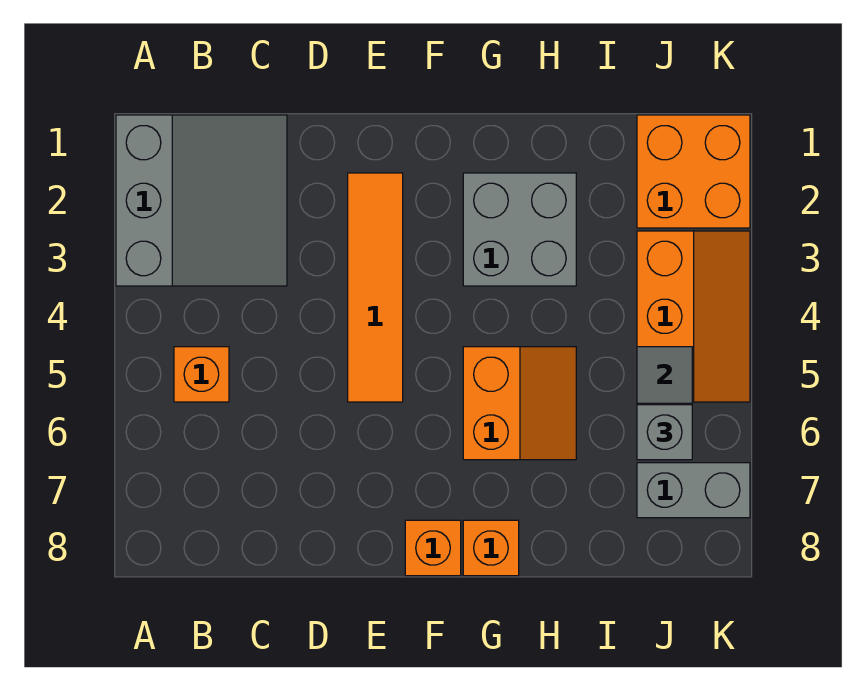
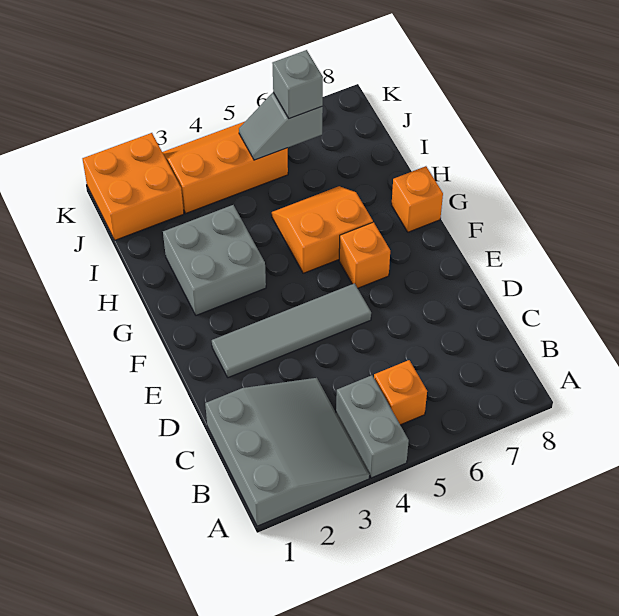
grey slope A1:C3 level 1 top A -> grey slope A1:C3 level 1 top 1
orange tile E2:E5 level 1 -> grey tile E2:E5 level 1
orange brick F8 level 1 -> orange brick F6 level 1
grey brick J7:K7 level 1 -> grey brick A4:B4 level 1

